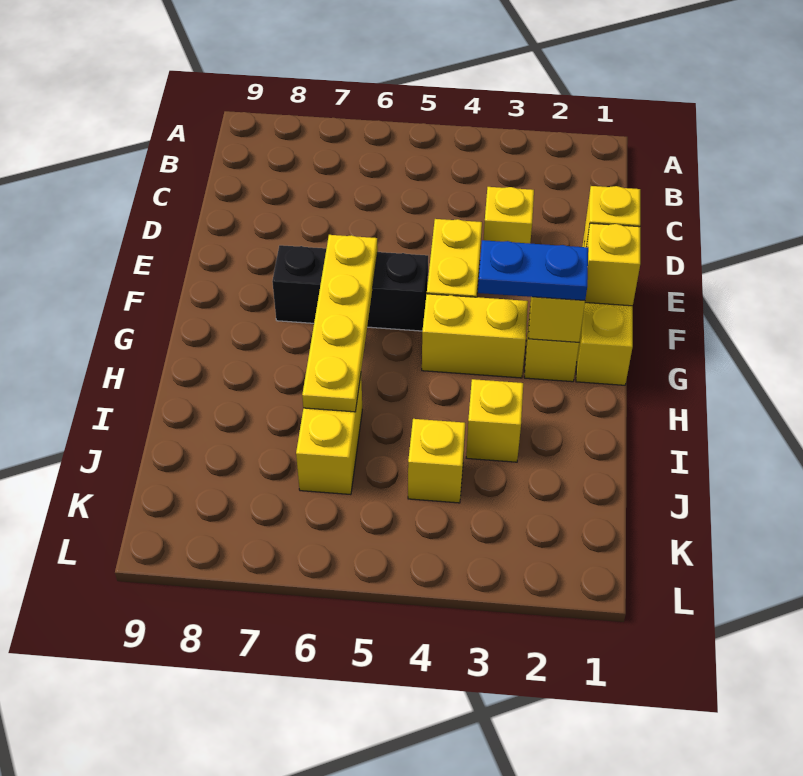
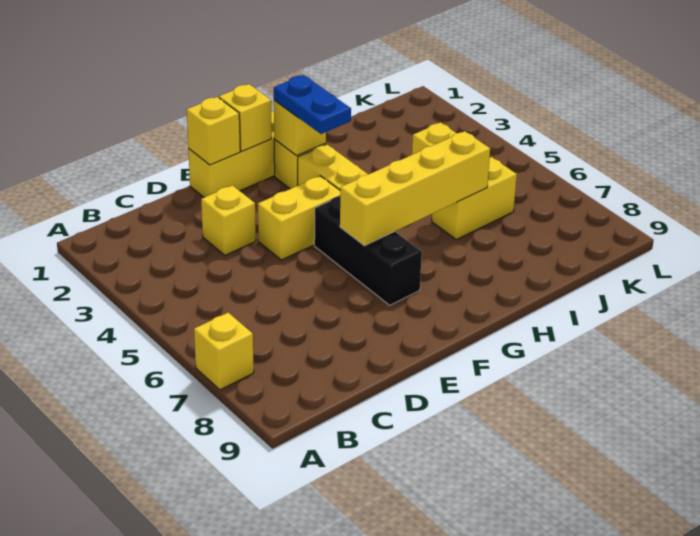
yellow plate F6:I6 level 2 -> yellow brick F6:I6 level 2
yellow brick I3 level 1 -> yellow brick A7 level 1

